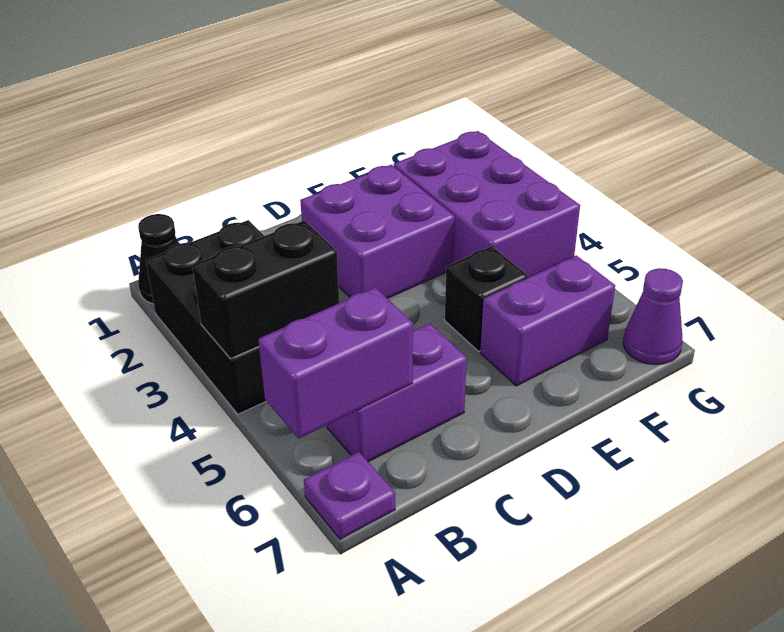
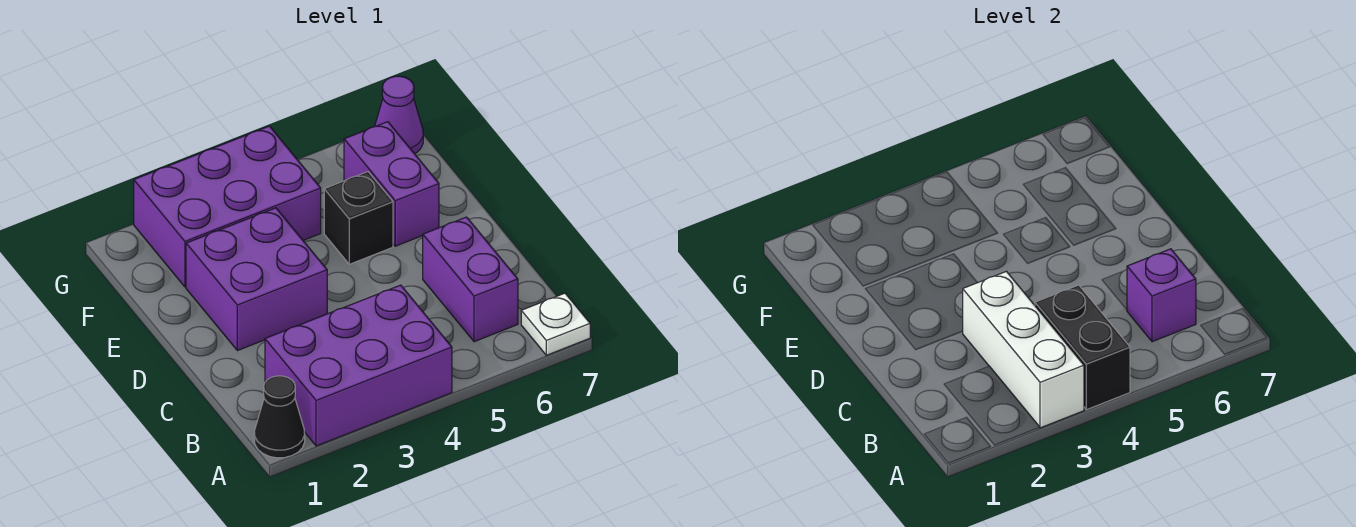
black brick A2:B4 level 1 -> purple brick A2:B4 level 1
none -> white brick A3:C3 level 2
purple brick A6:B6 level 2 -> purple brick B6 level 2
purple plate A7 level 1 -> white plate A7 level 1

